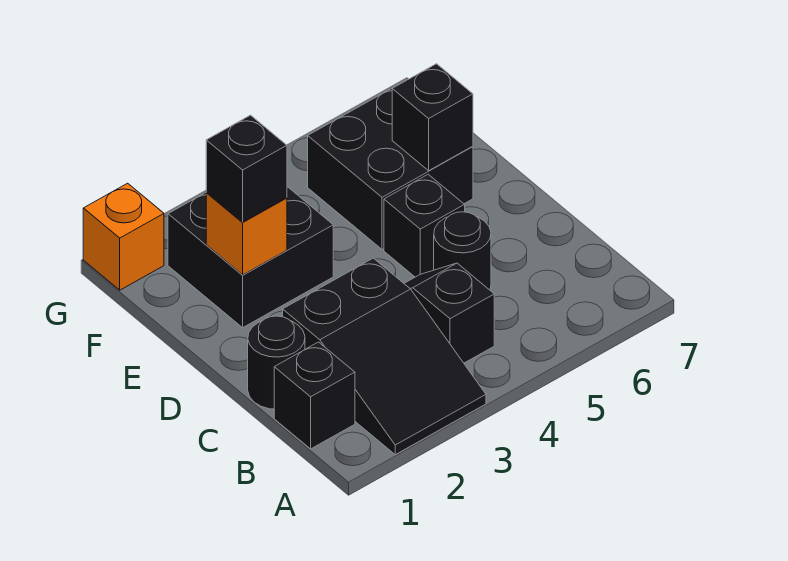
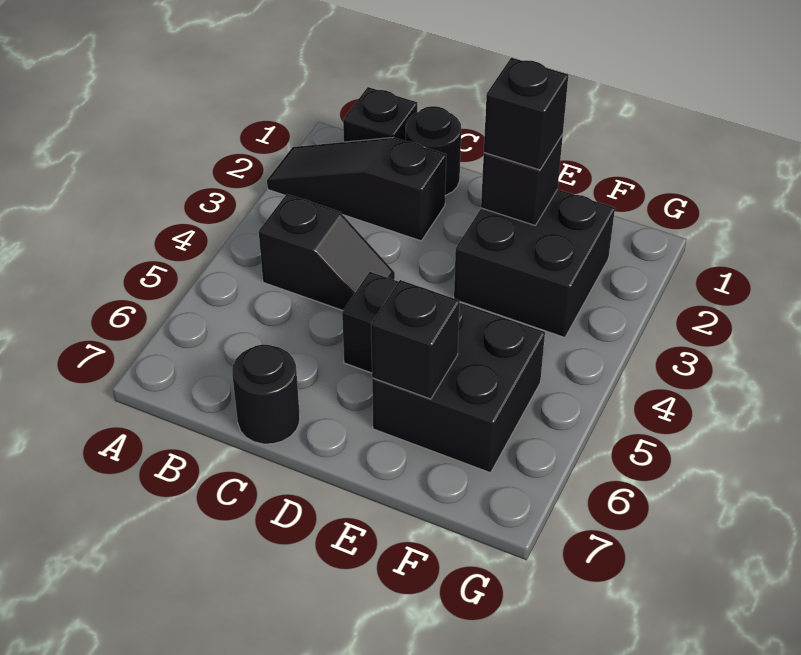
black slope A2:C3 level 1 top C -> black slope A2:C2 level 1 top C
black round brick C5 level 1 -> black round brick C7 level 1
orange brick E2 level 2 -> black brick E2 level 2
orange brick G1 level 1 -> none

